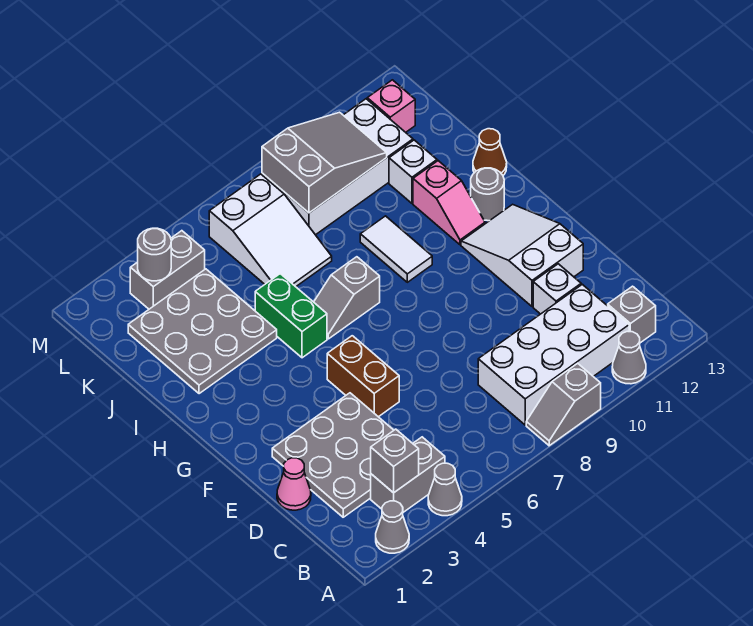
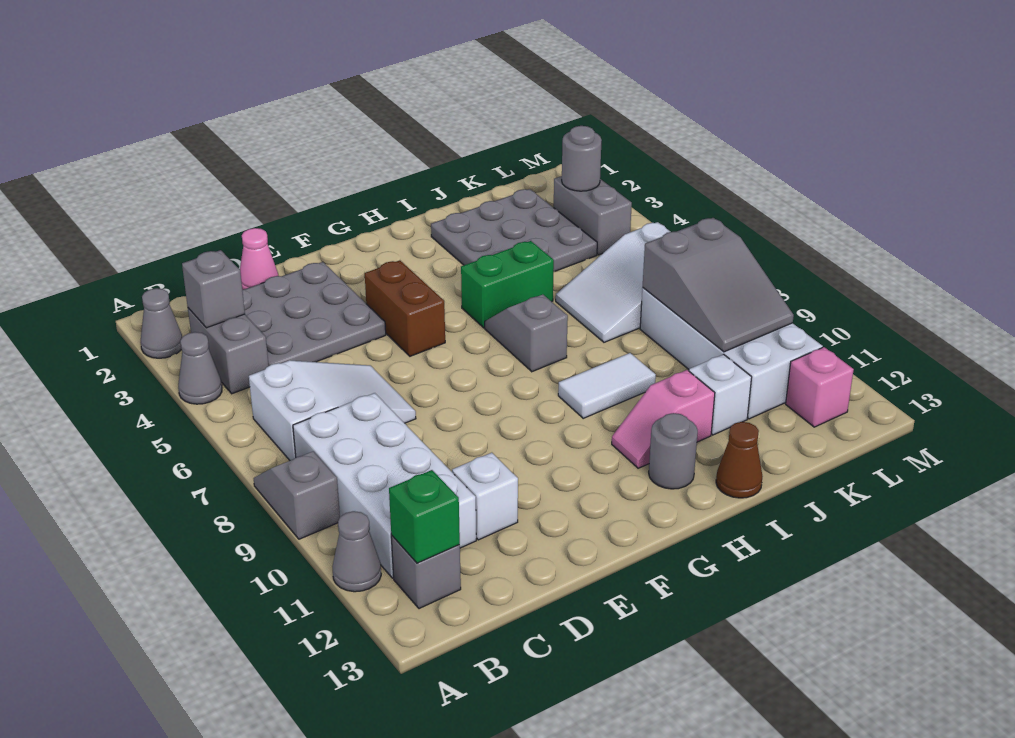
none -> green brick B12 level 2
brown brick E5:F5 level 1 -> brown brick F4:F5 level 1
white slope E11:G12 level 1 top E -> white slope B6:D7 level 1 top B

